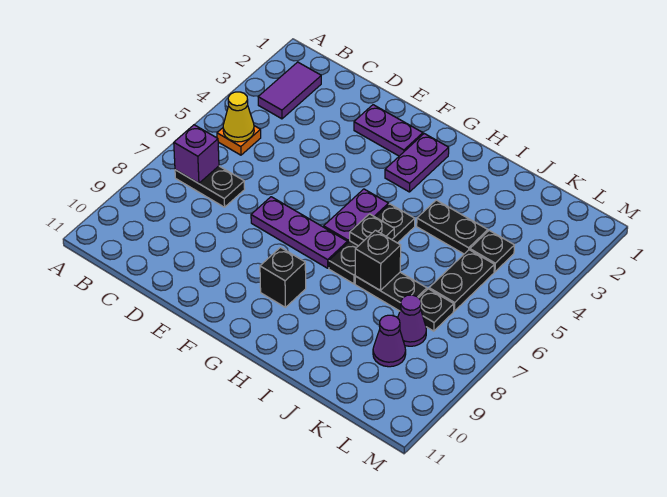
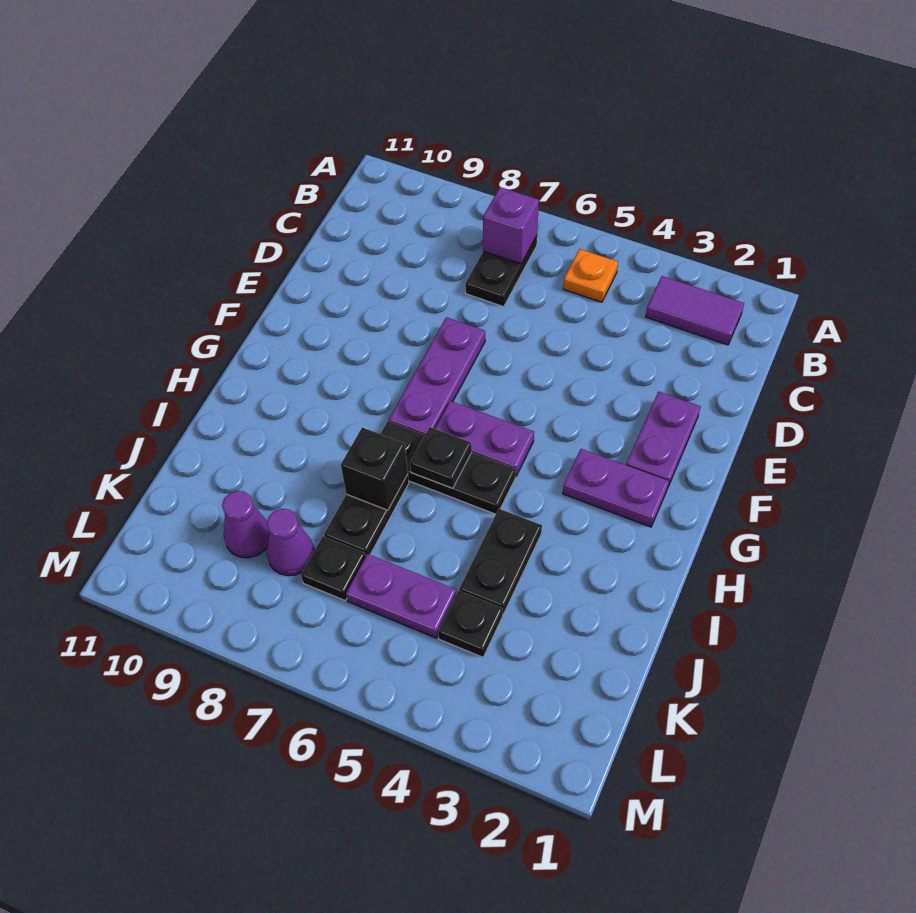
yellow cone B5 level 2 -> none
black brick G9 level 1 -> none
black plate K5:K6 level 1 -> purple plate K5:K6 level 1

